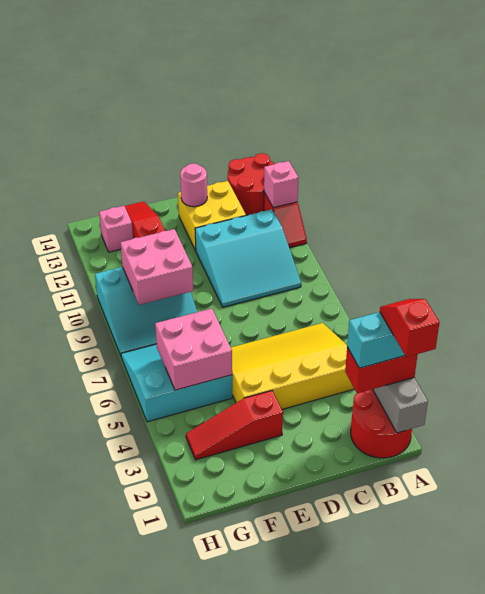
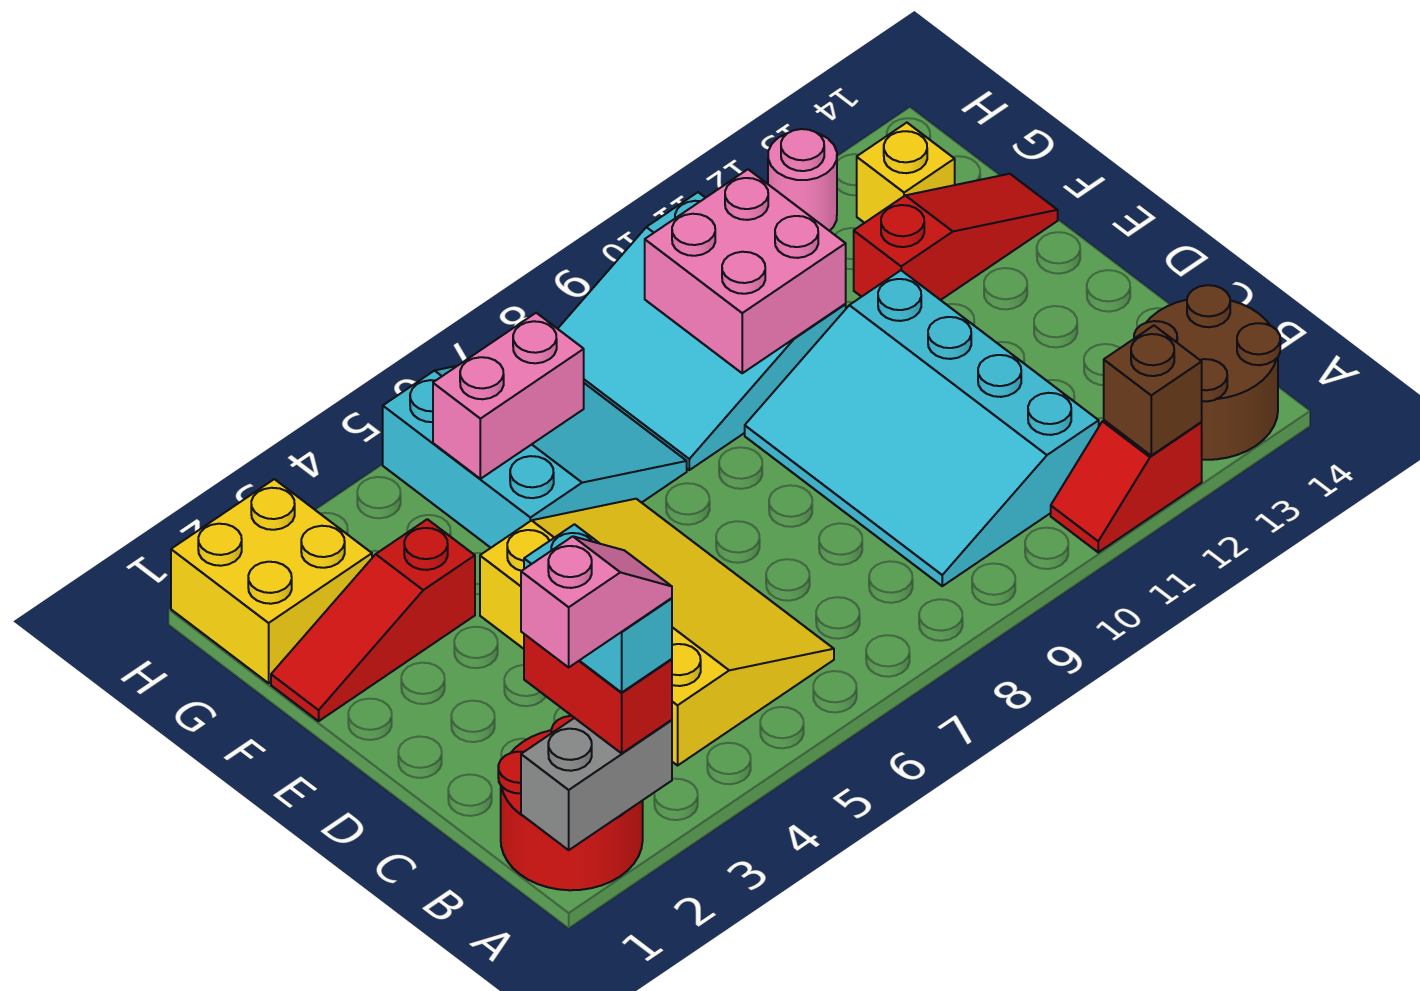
red slope A1:A2 level 5 top 1 -> pink slope A1:A2 level 5 top 1
pink brick A12 level 2 -> brown brick A12 level 2
red round brick A13:B14 level 1 -> brown round brick A13:B14 level 1
cyan slope B9:D11 level 1 top 11 -> cyan slope B9:E11 level 1 top 11
yellow brick C12:D13 level 1 -> yellow brick G1:H2 level 1
pink round brick D13 level 2 -> pink round brick H12 level 1
red slope E3:G3 level 1 top E -> red slope F1:F3 level 1 top 3
pink brick F5:G6 level 2 -> pink brick G5:G6 level 2
pink brick G13 level 1 -> yellow brick G13 level 1

